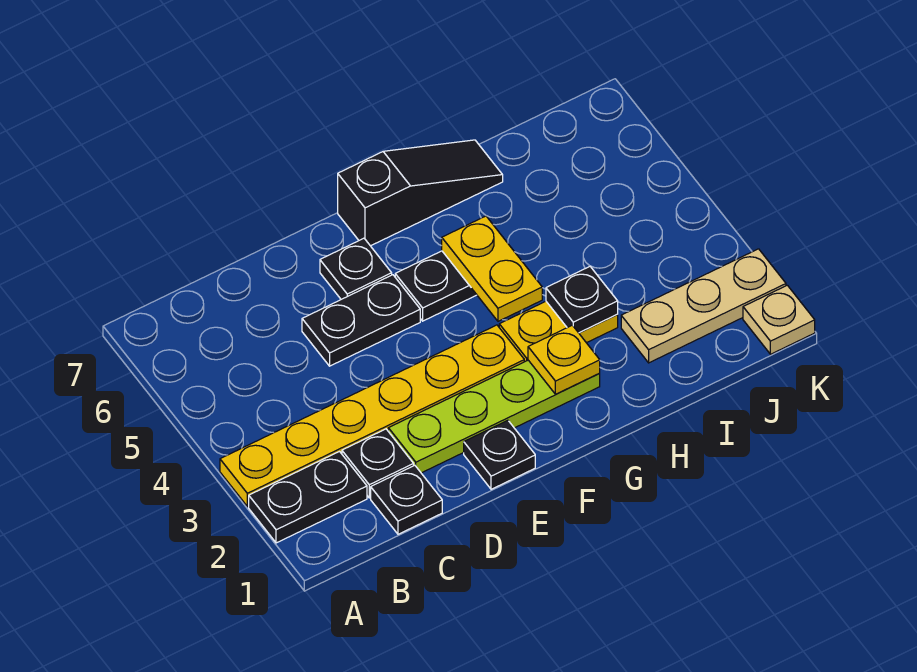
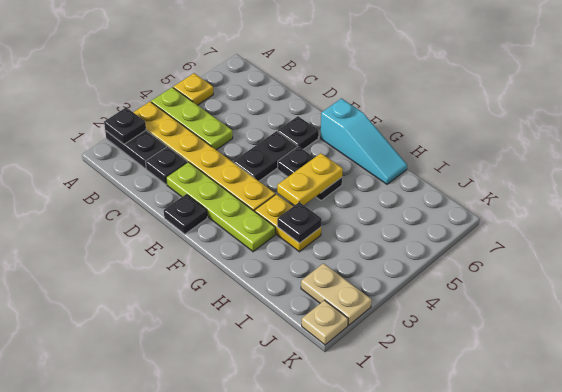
none -> lime plate A4:C4 level 1
black plate C1 level 1 -> black plate A2 level 2
black plate D5:E5 level 1 -> black plate E4:E5 level 1
black slope F7:H7 level 1 top F -> cyan slope F7:H7 level 1 top F
yellow plate G2 level 2 -> yellow plate A5 level 1
tan plate I2:K2 level 1 -> tan plate J2:K2 level 1

